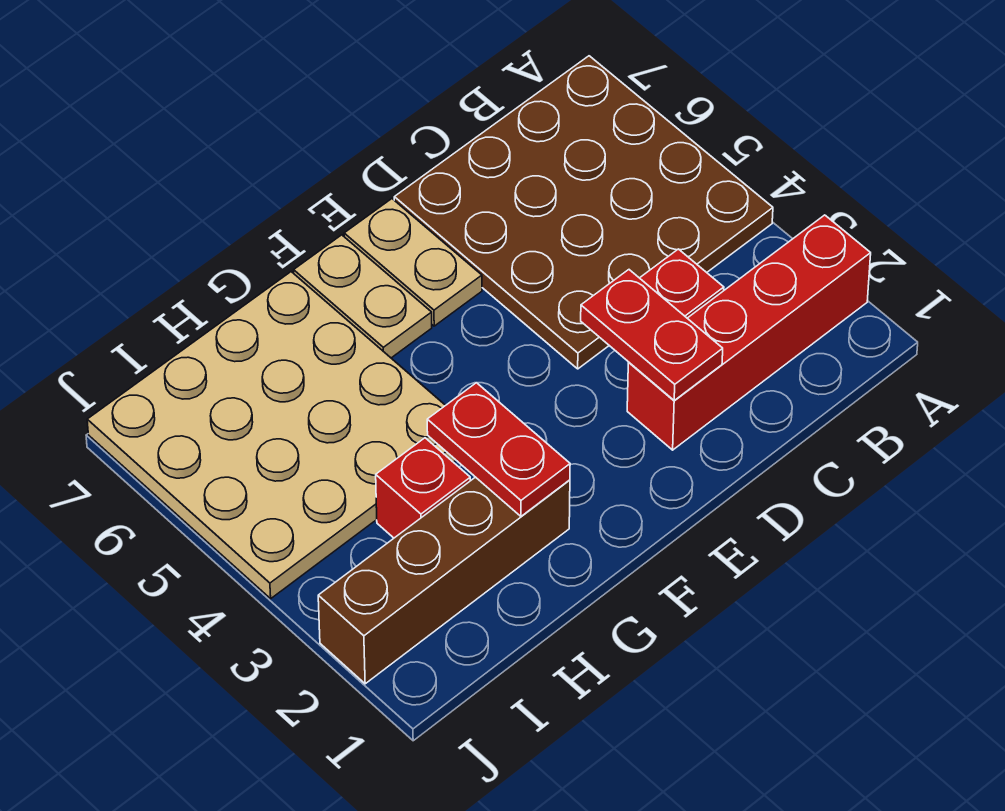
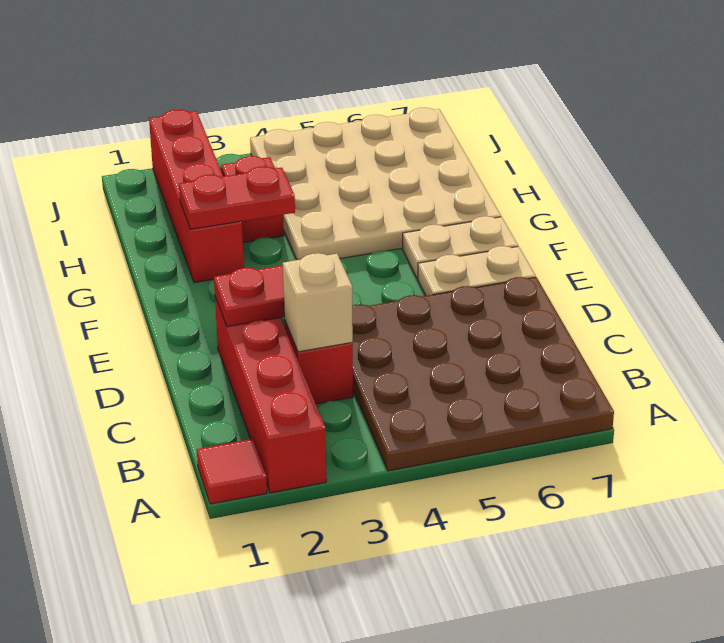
none -> red tile A1 level 1
none -> tan brick C3 level 2
brown brick G2:J2 level 1 -> red brick G2:J2 level 1

